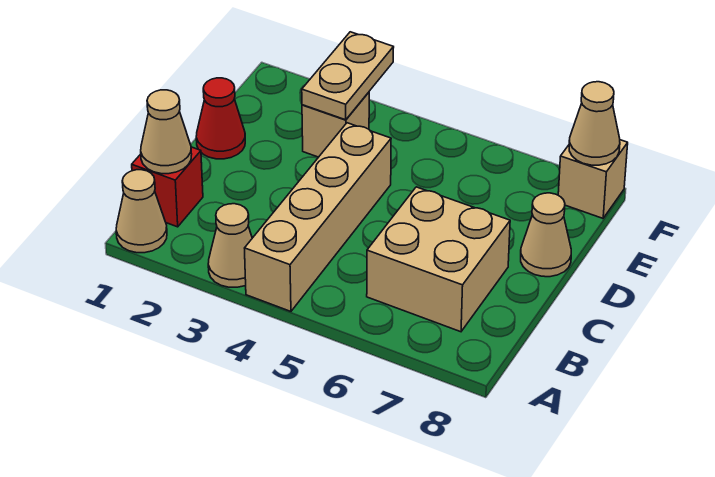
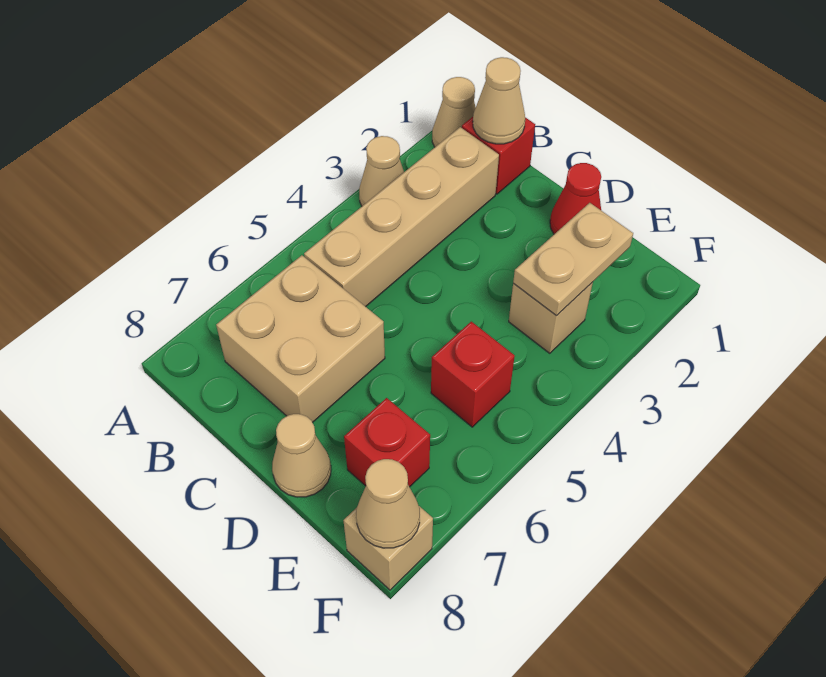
tan brick A4:D4 level 1 -> tan brick B2:B5 level 1
tan plate E3:F3 level 2 -> tan plate E2:E3 level 2
none -> red brick E5 level 1
none -> red brick E7 level 1

